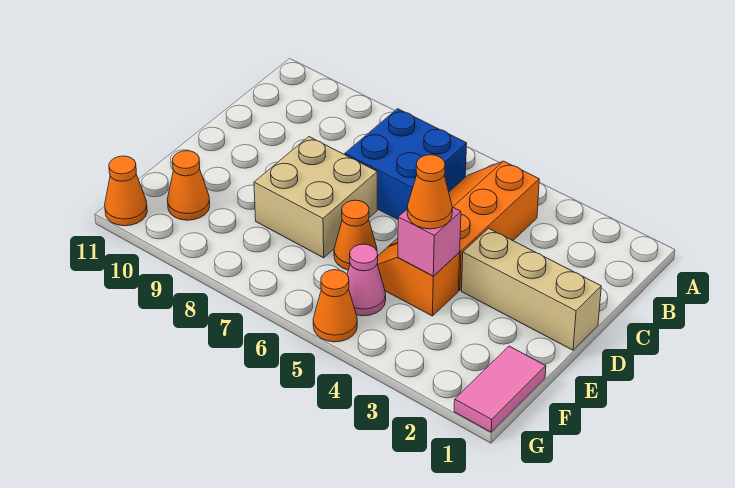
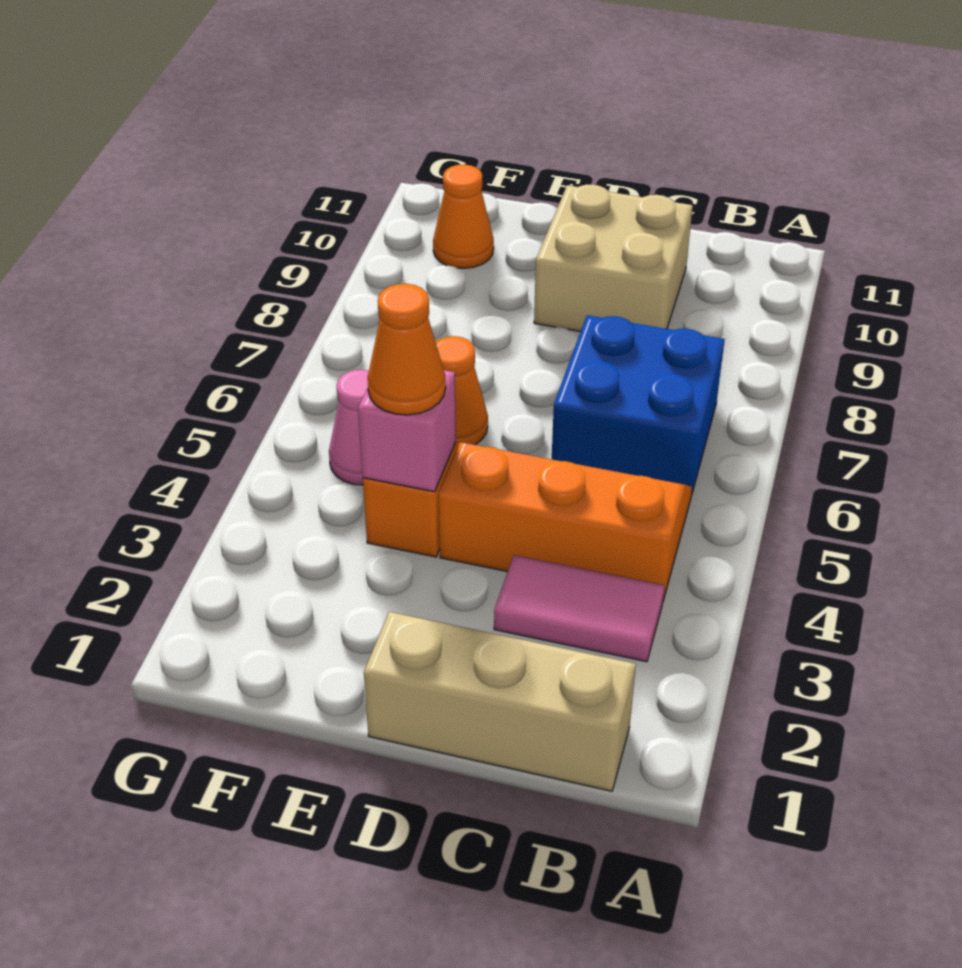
tan brick D1:D3 level 1 -> tan brick B1:D1 level 1
tan brick D7:E8 level 1 -> tan brick C9:D10 level 1
pink tile F1:G1 level 1 -> pink tile B3:C3 level 1
orange cone G5 level 1 -> none
orange cone G11 level 1 -> none

